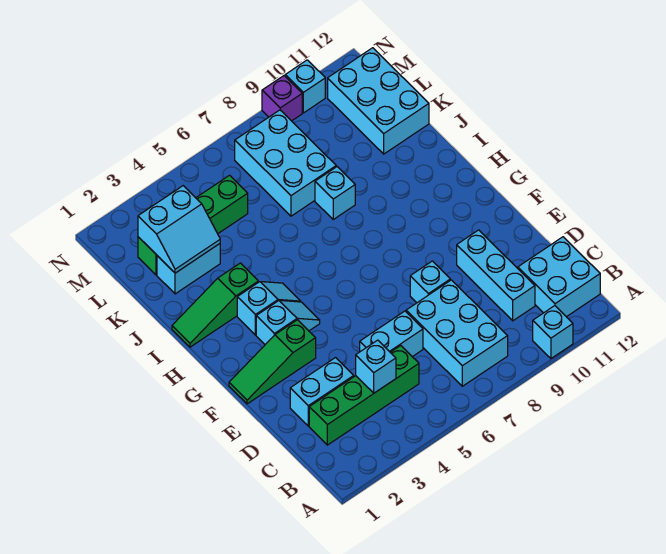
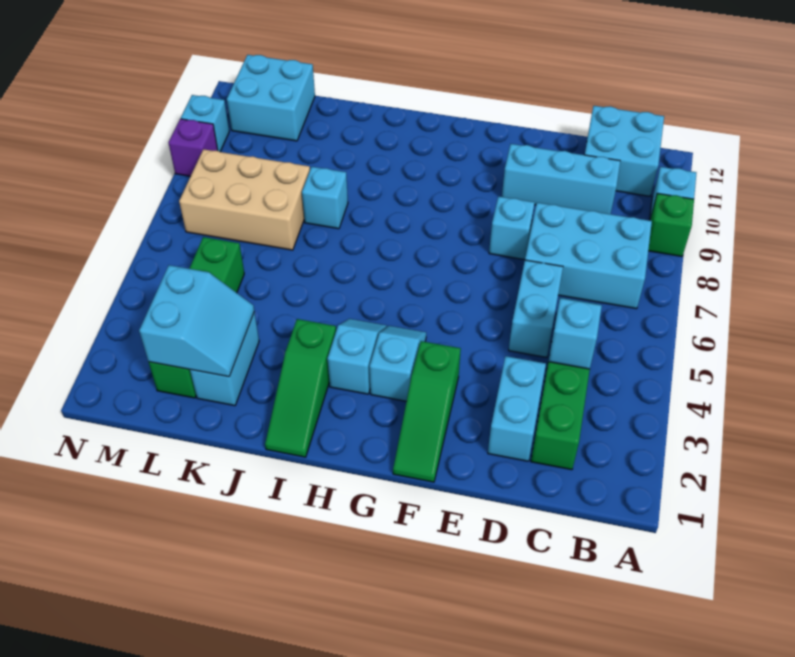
none -> green brick A9 level 1
cyan brick K7:M8 level 1 -> tan brick K7:M8 level 1
cyan brick K11:M12 level 1 -> cyan brick L11:M12 level 1

